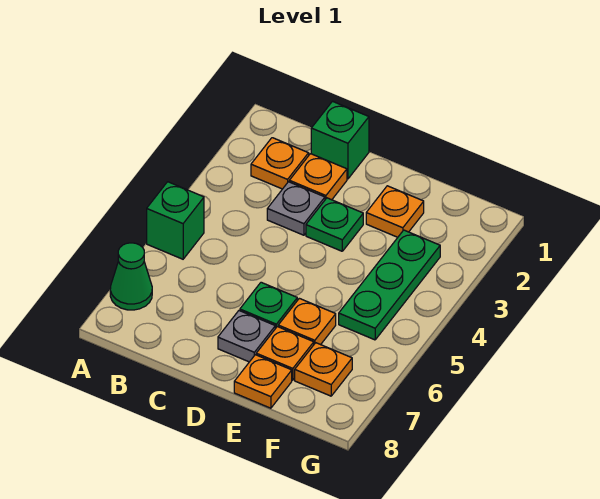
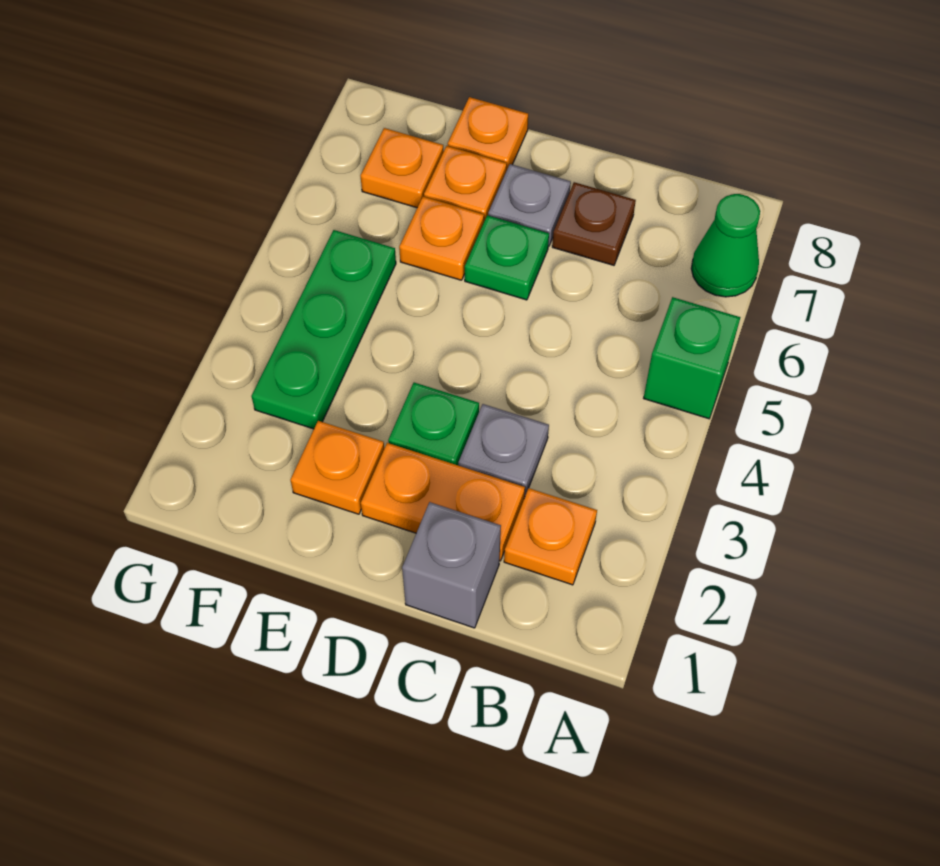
green brick C1 level 1 -> grey brick C1 level 1
orange plate C2 level 1 -> orange plate C2:D2 level 1
none -> brown plate C7 level 1

